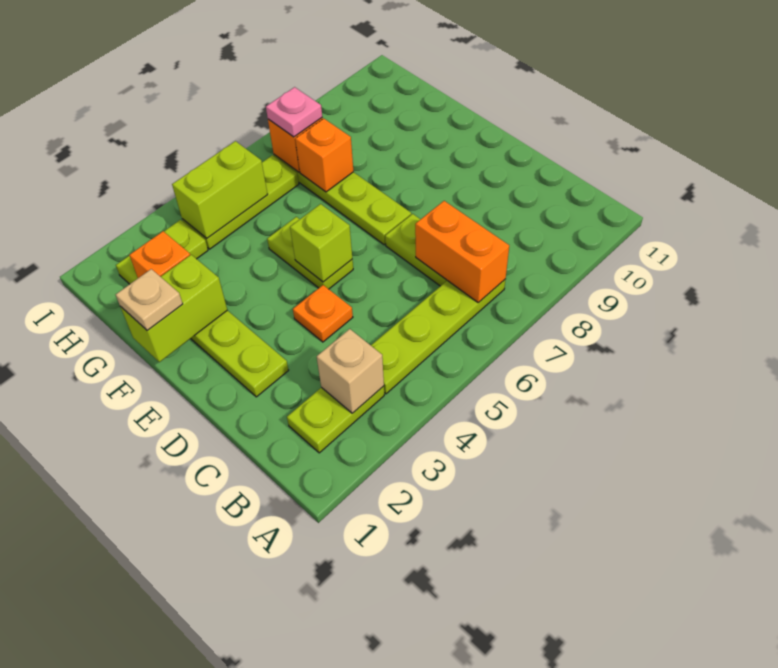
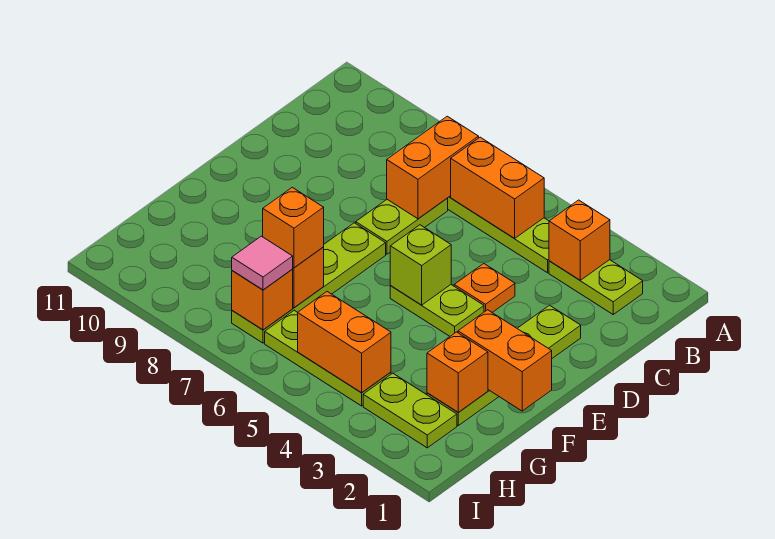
tan brick B3 level 2 -> orange brick B3 level 2
none -> orange brick B5:B6 level 2
lime plate E5:F5 level 1 -> lime plate E4:E5 level 1
lime brick F1:F2 level 2 -> orange brick F1:F2 level 2
tan plate F1 level 3 -> none
none -> orange brick G7 level 3
lime brick H4:H5 level 2 -> orange brick H4:H5 level 2
pink plate H7 level 3 -> pink tile H7 level 3

